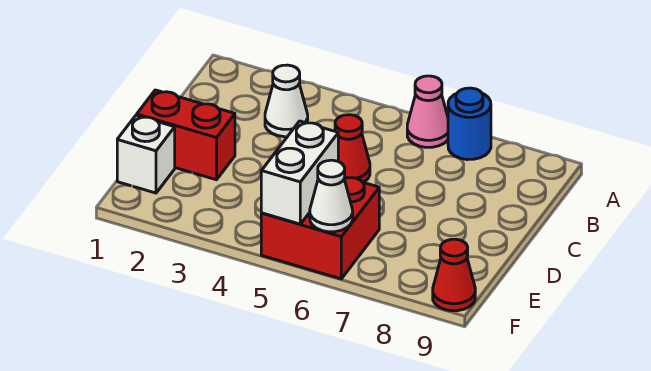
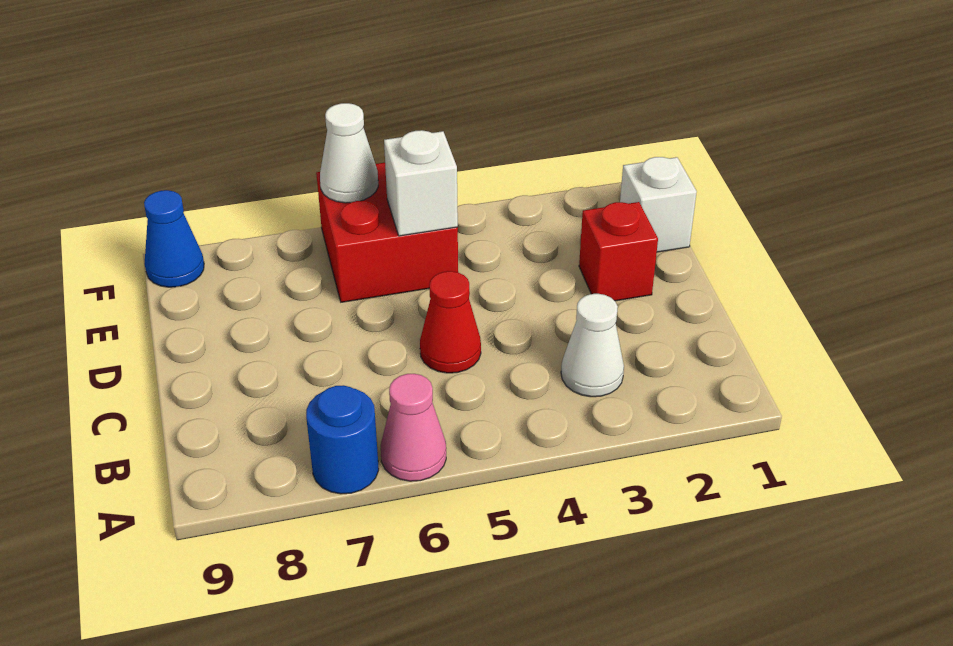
red brick D1:D2 level 1 -> red brick D2 level 1
white brick E5:F5 level 2 -> white brick E5 level 2
red cone F9 level 1 -> blue cone F9 level 1

